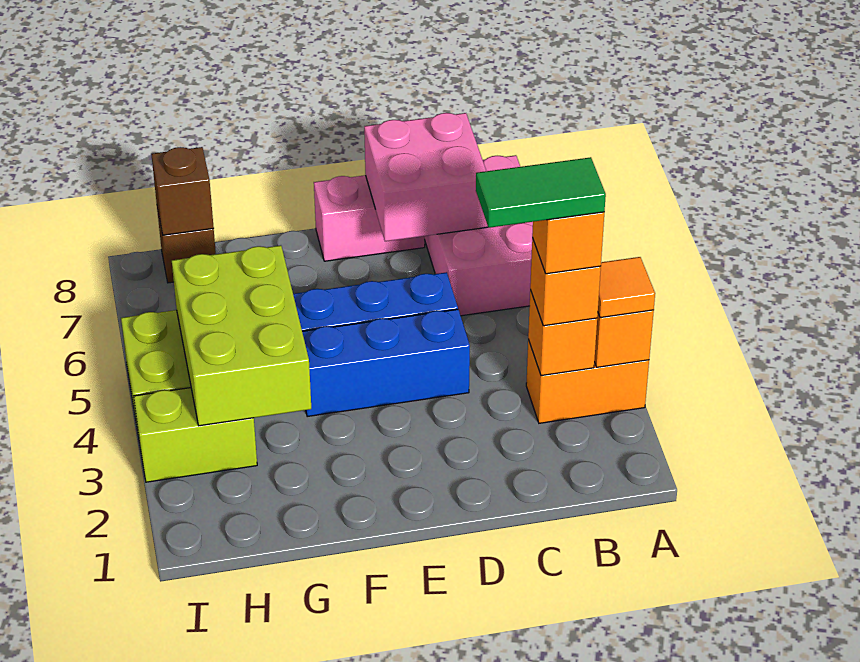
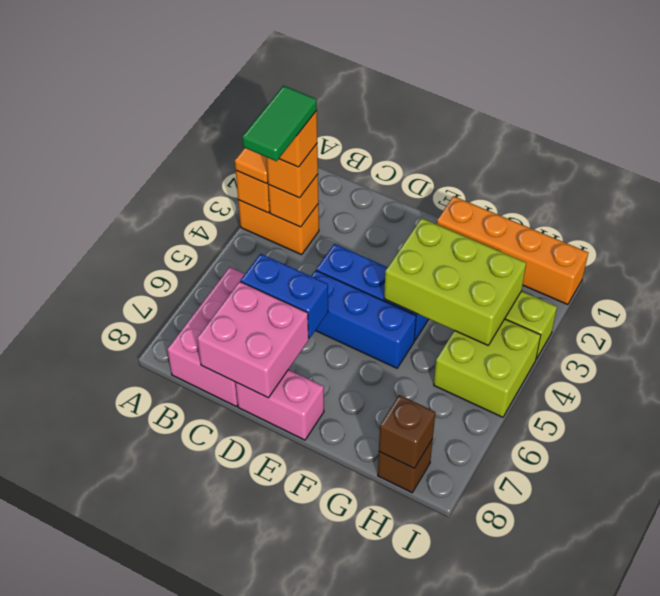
green tile B3:C3 level 5 -> green tile B3:B4 level 5
none -> blue brick C6:D6 level 2
none -> orange brick F1:I1 level 1
lime brick G3:H5 level 2 -> lime brick F3:H4 level 2

